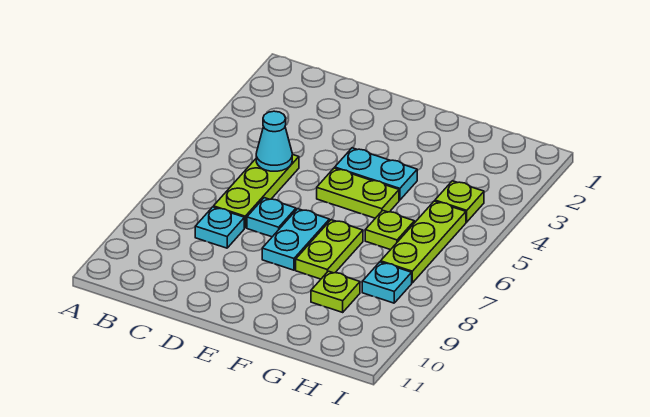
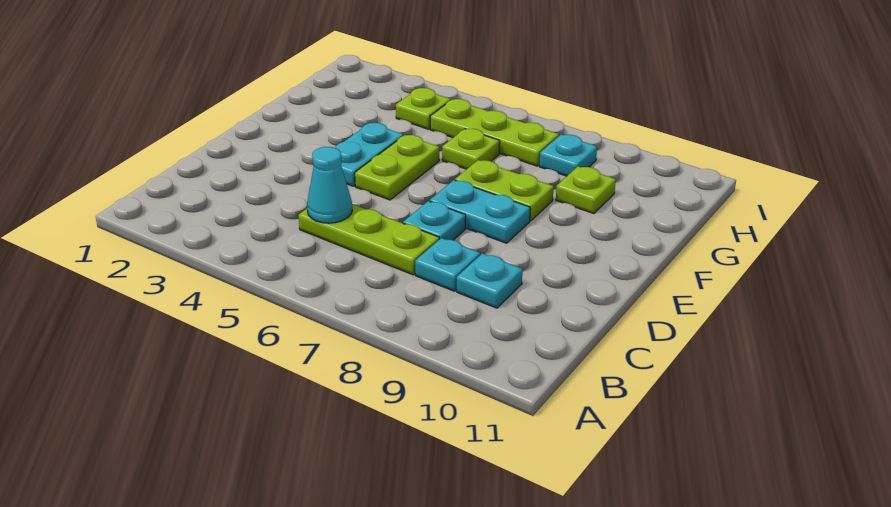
none -> cyan plate C9 level 1

